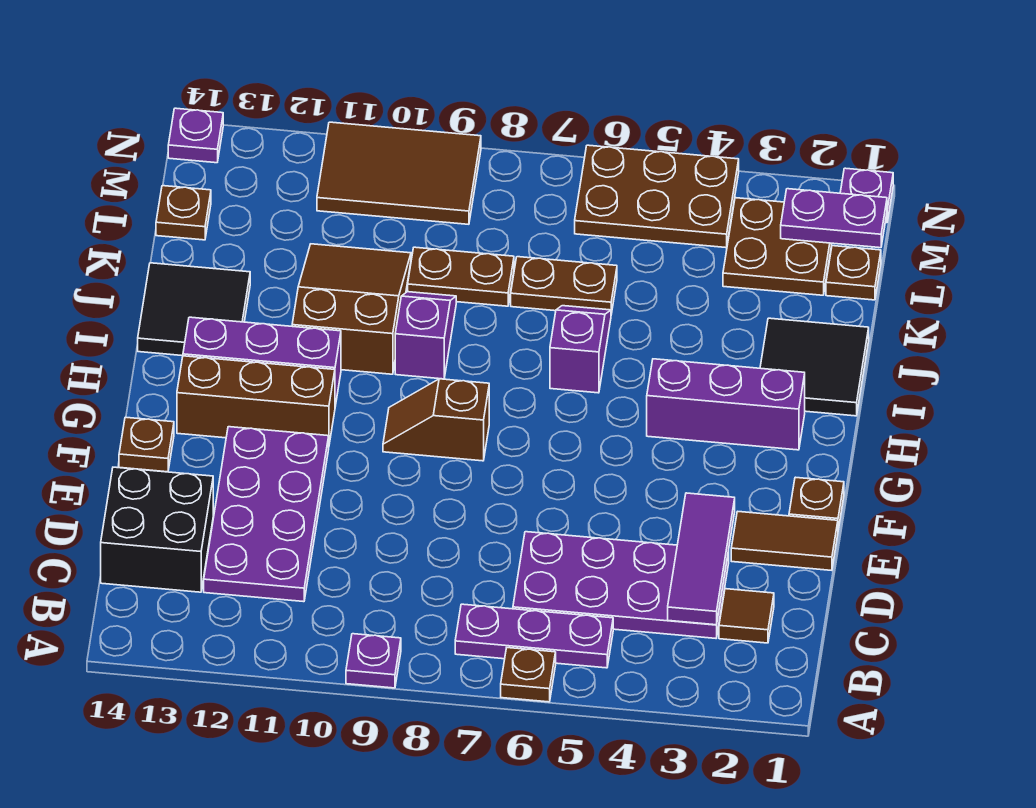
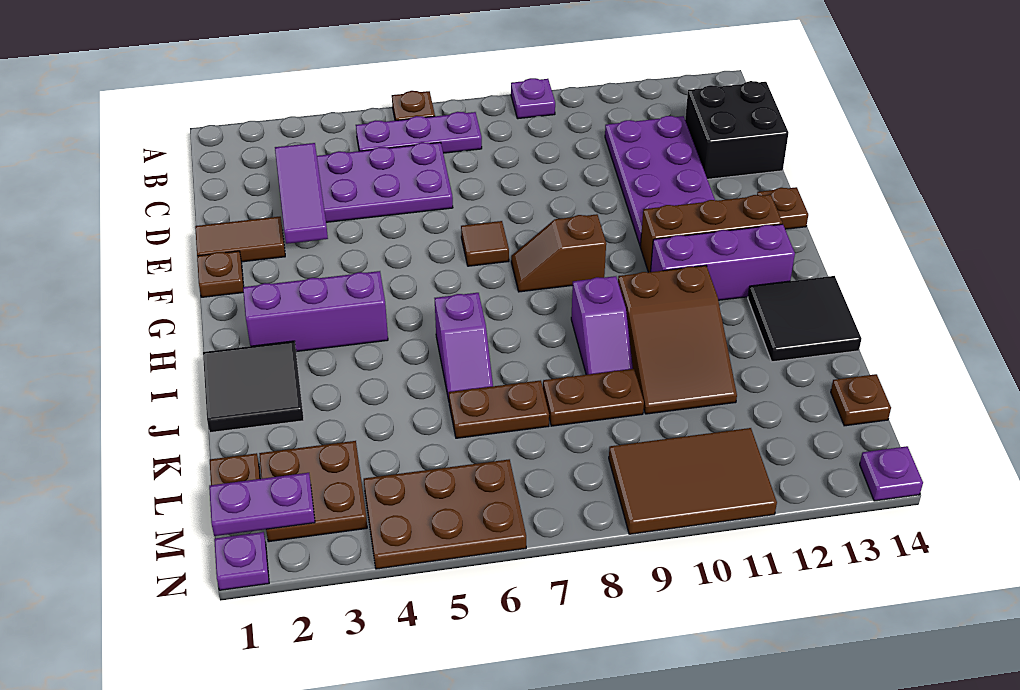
brown tile C2 level 1 -> brown tile F7 level 1
brown slope G8:G9 level 1 top 8 -> brown slope G8:G9 level 1 top 9

